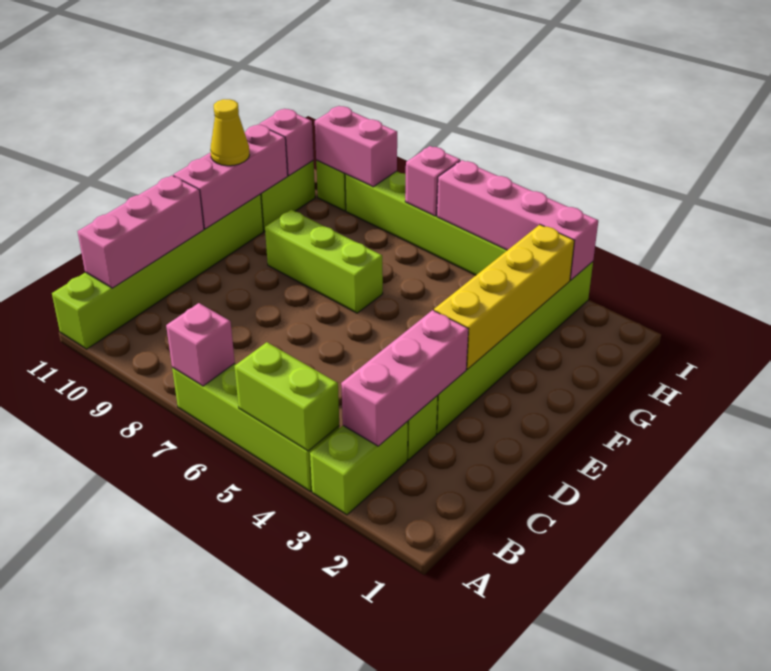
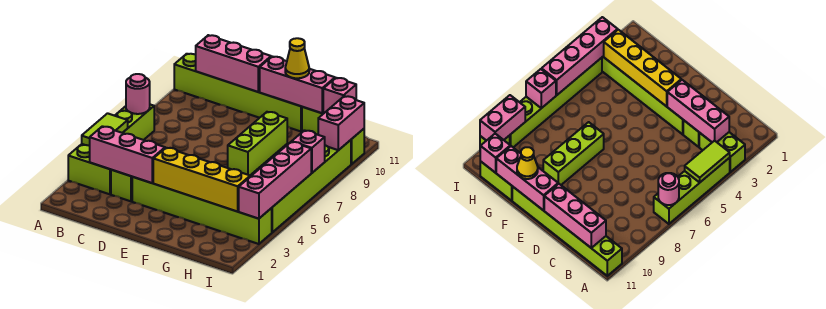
lime brick A4:A5 level 2 -> lime tile A4:A5 level 2
pink brick A7 level 2 -> pink round brick A7 level 2

